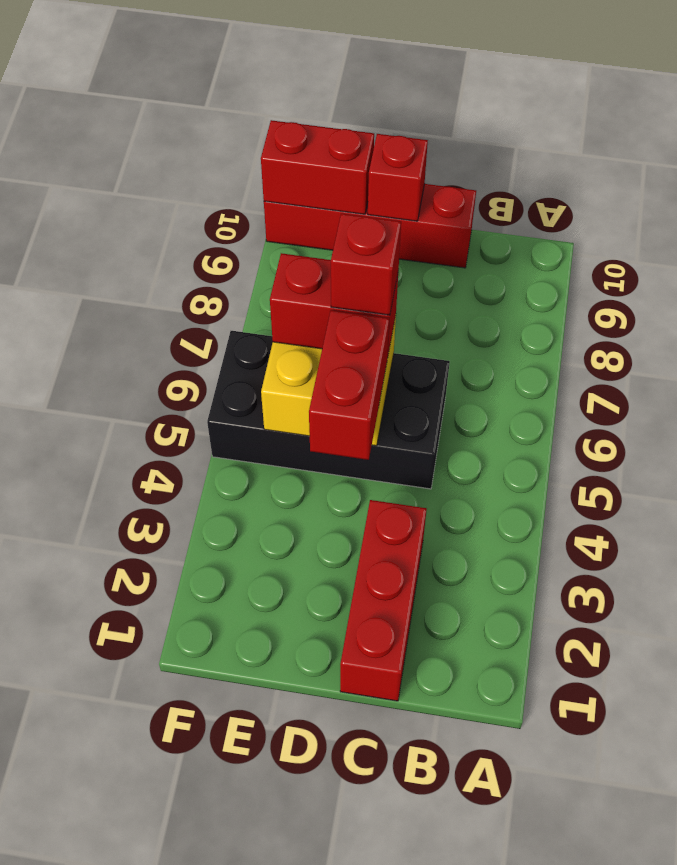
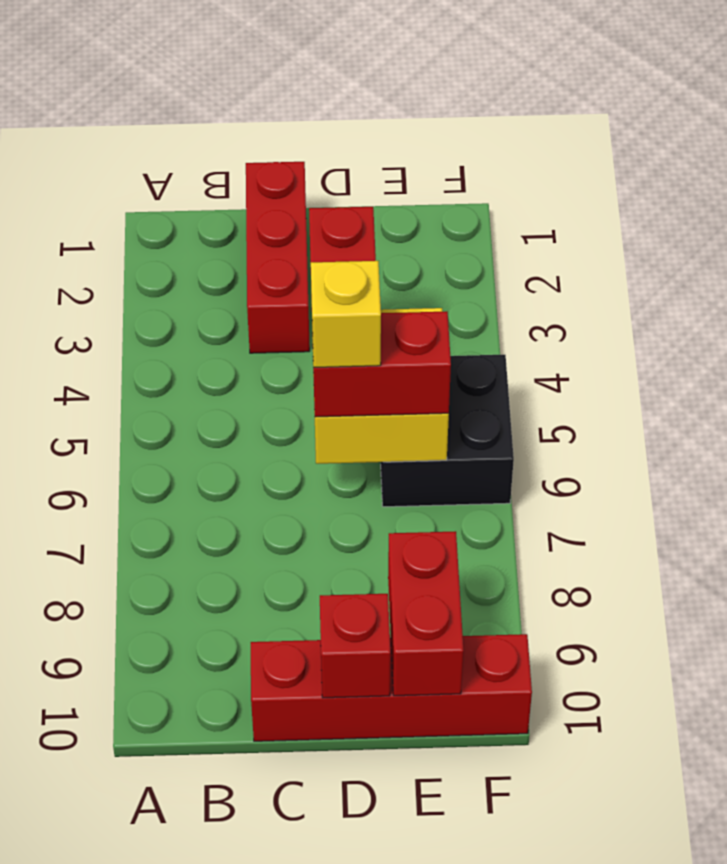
black brick C5:F6 level 1 -> black brick E5:F6 level 1
red brick D6 level 4 -> yellow brick D6 level 4
red brick E10:F10 level 2 -> red brick E9:E10 level 2

